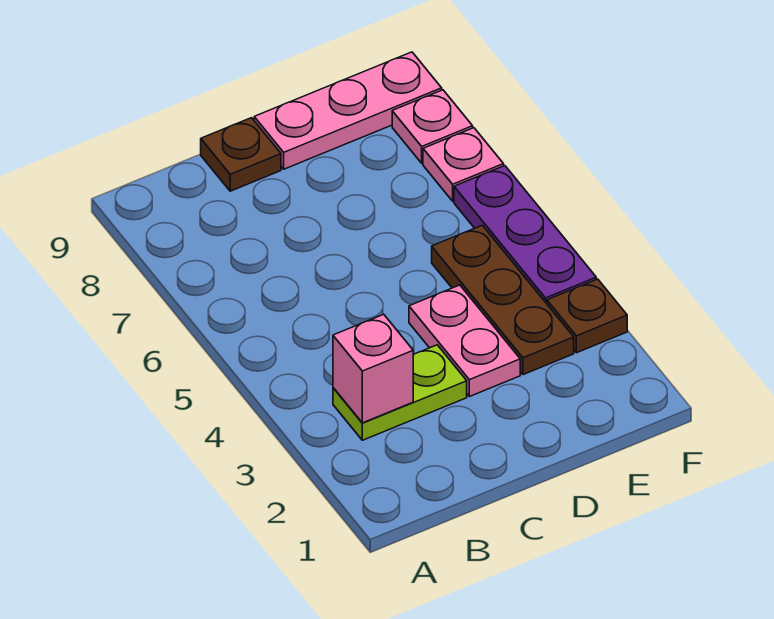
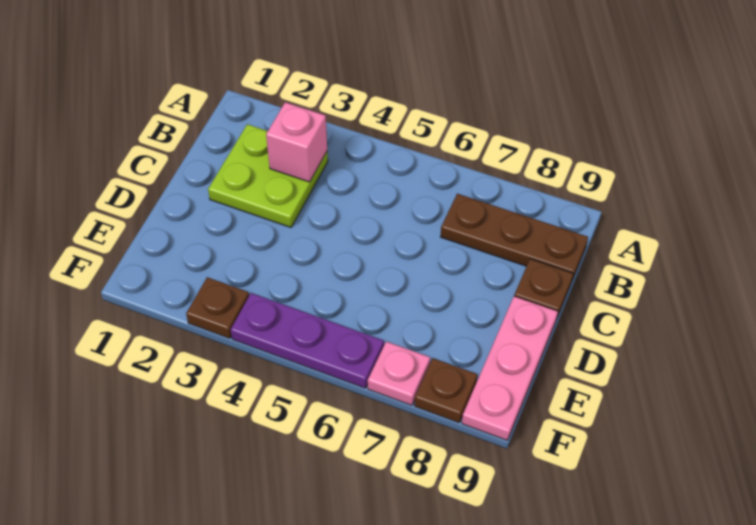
lime plate B3:C3 level 1 -> lime plate B2:C3 level 1
pink plate D3:D4 level 1 -> none
brown plate E3:E5 level 1 -> brown plate B7:B9 level 1
pink plate F8 level 1 -> brown plate F8 level 1

